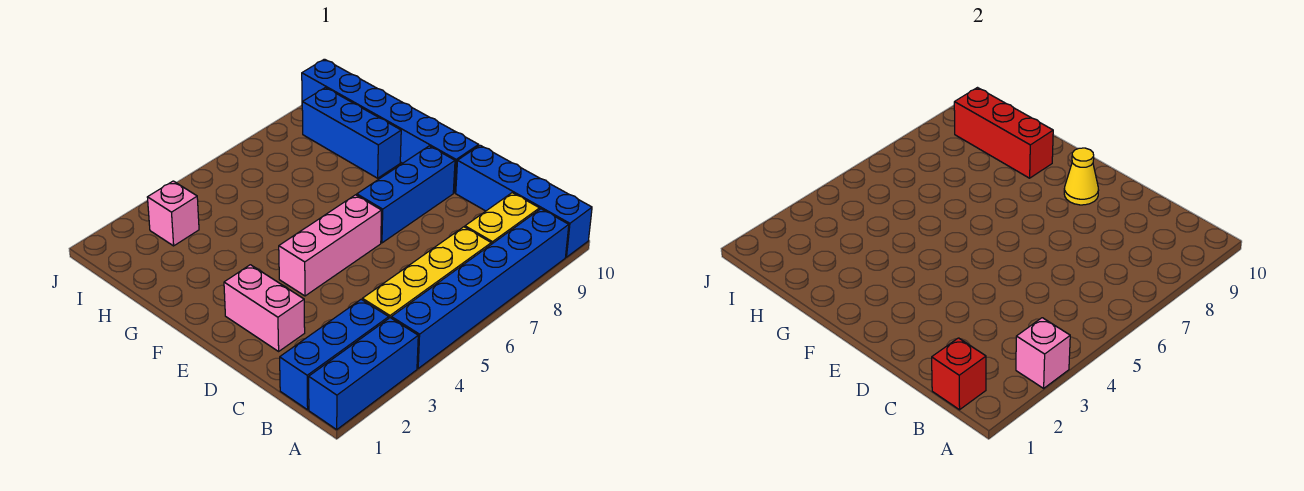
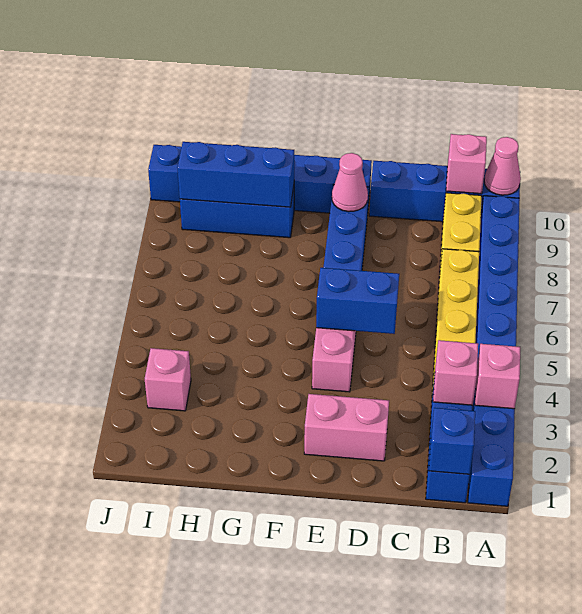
none -> pink cone A10 level 2
red brick B1 level 2 -> blue brick B1 level 2
none -> pink brick B3 level 2
none -> pink brick B10 level 2
none -> blue brick D5:E5 level 2
yellow cone E9 level 2 -> pink cone E9 level 2
red brick G9:I9 level 2 -> blue brick G9:I9 level 2

